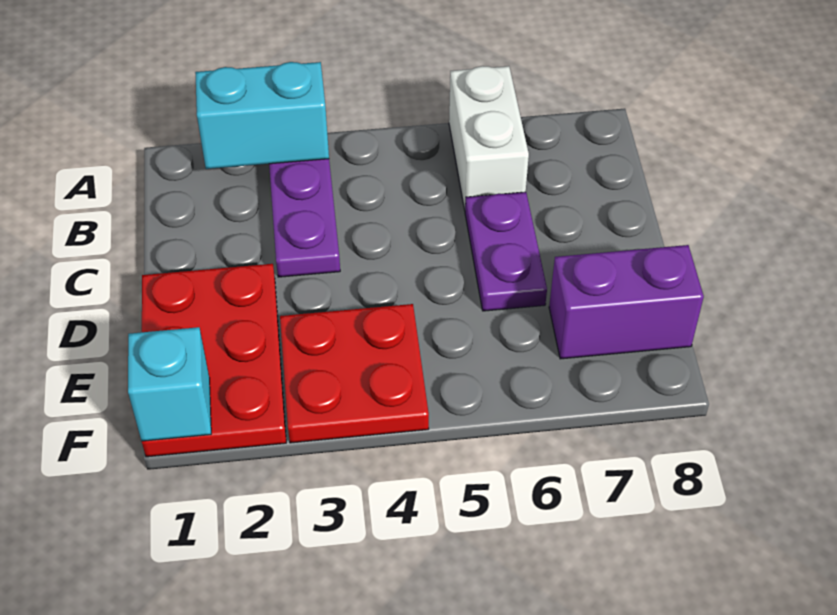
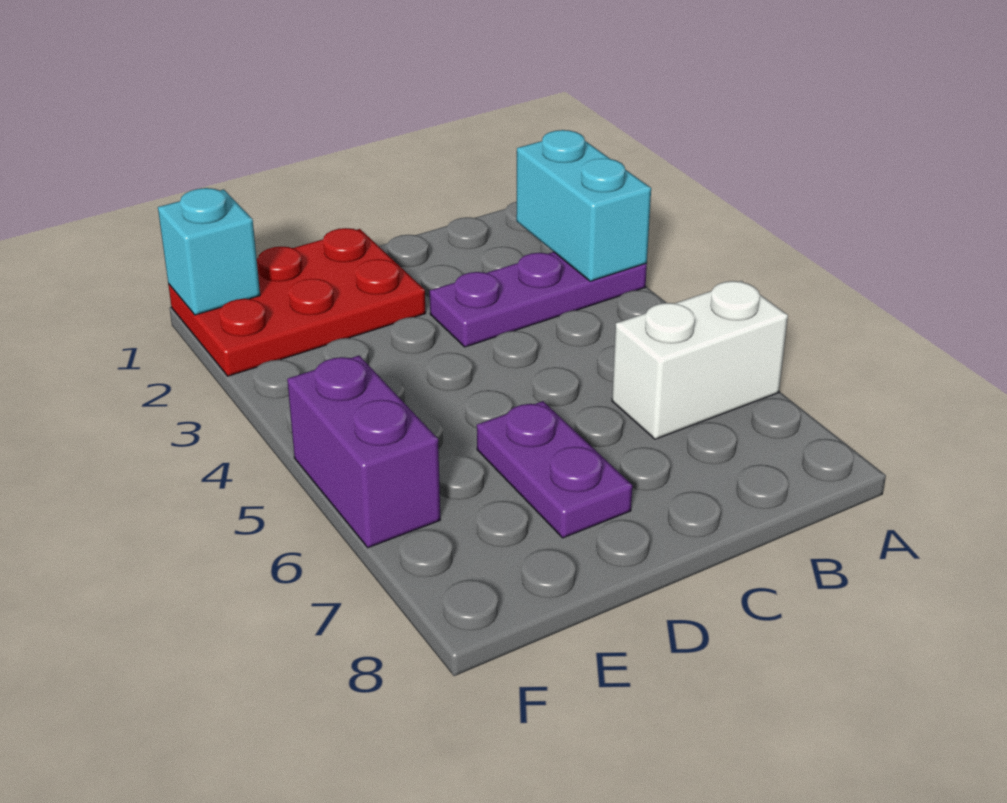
purple plate C6:D6 level 1 -> purple plate D6:D7 level 1
red plate E3:F4 level 1 -> none
purple brick E7:E8 level 1 -> purple brick F5:F6 level 1

